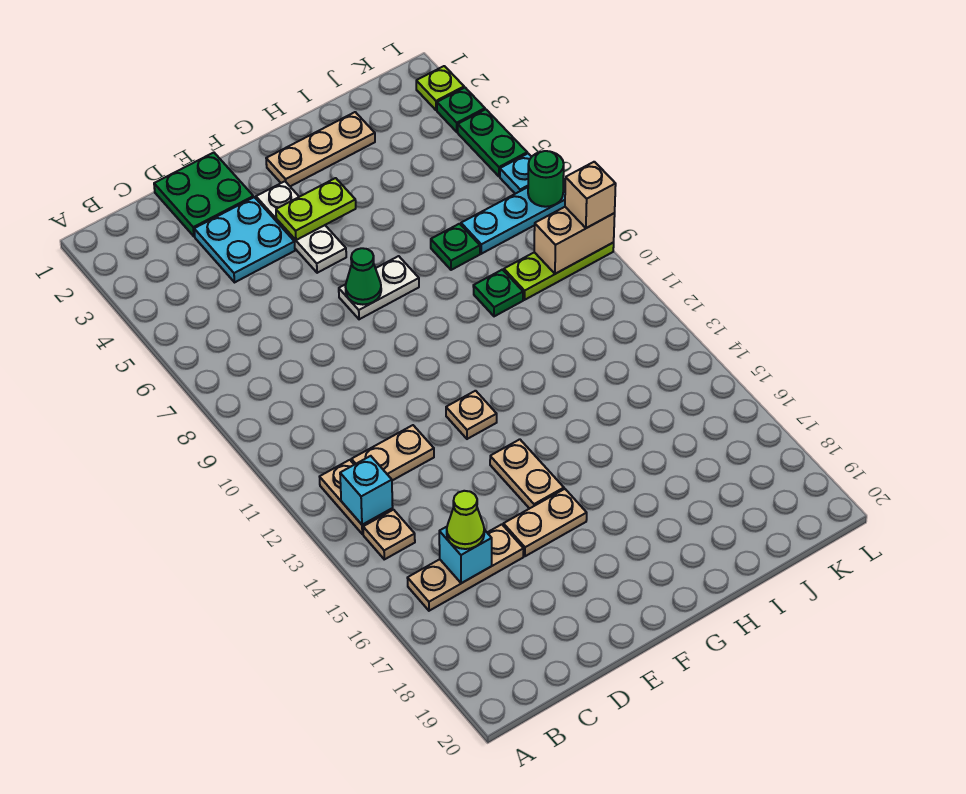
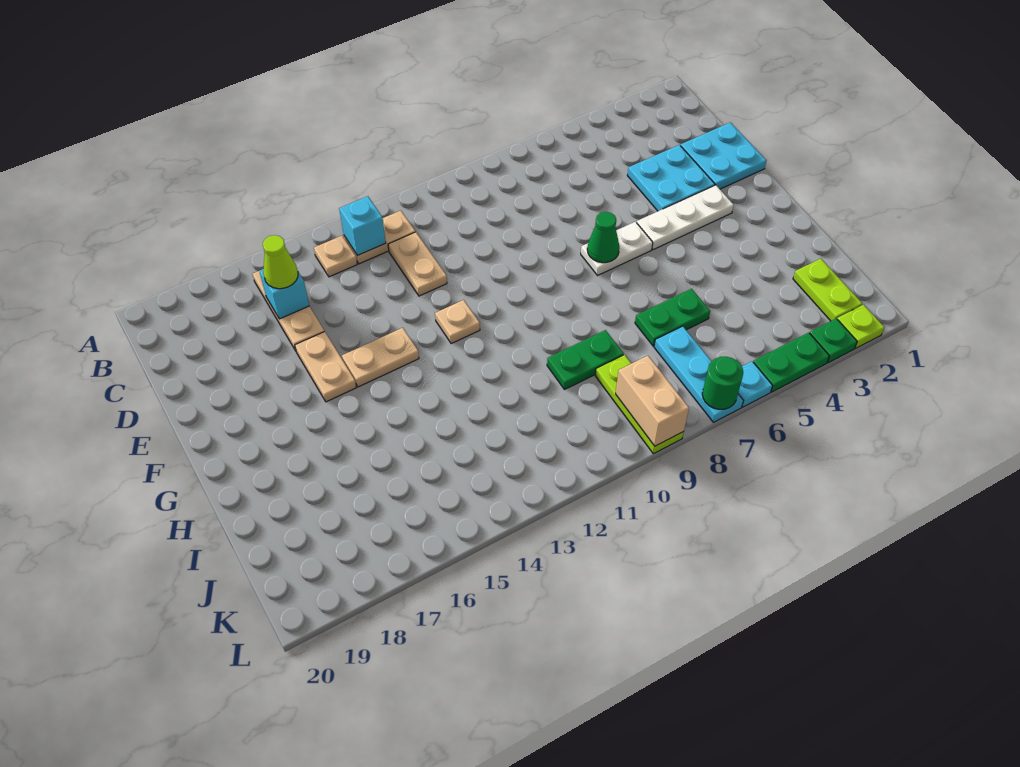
green plate D1:E2 level 1 -> cyan plate D1:E2 level 1
lime plate F4:G4 level 2 -> lime plate J2:K2 level 1
white plate F7:G7 level 1 -> white plate F6:F7 level 1
tan plate G2:I2 level 1 -> none
green plate I7 level 1 -> green plate I6:I7 level 1
green plate I9 level 1 -> green plate I9:I10 level 1
tan brick L9 level 3 -> none

